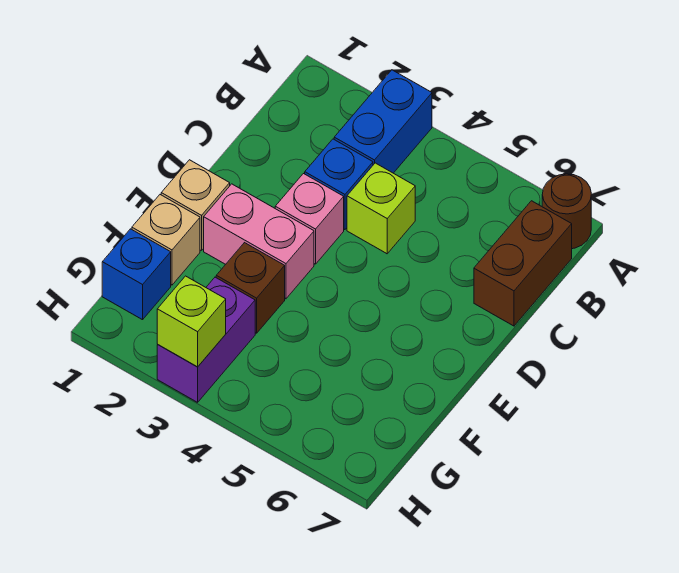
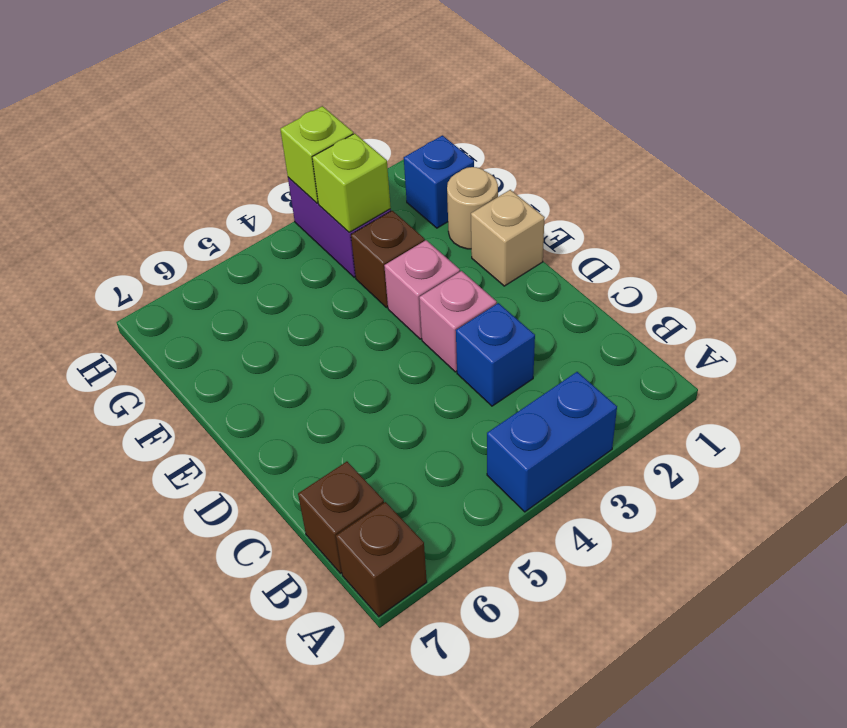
blue brick A3:B3 level 1 -> blue brick A3:A4 level 1
brown round brick A7 level 1 -> brown brick A7 level 1
brown brick B7:C7 level 1 -> brown brick B7 level 1
lime brick C4 level 1 -> lime brick G3 level 2
pink brick E2:E3 level 1 -> pink brick E3 level 1
tan brick F1 level 1 -> tan round brick F1 level 1

